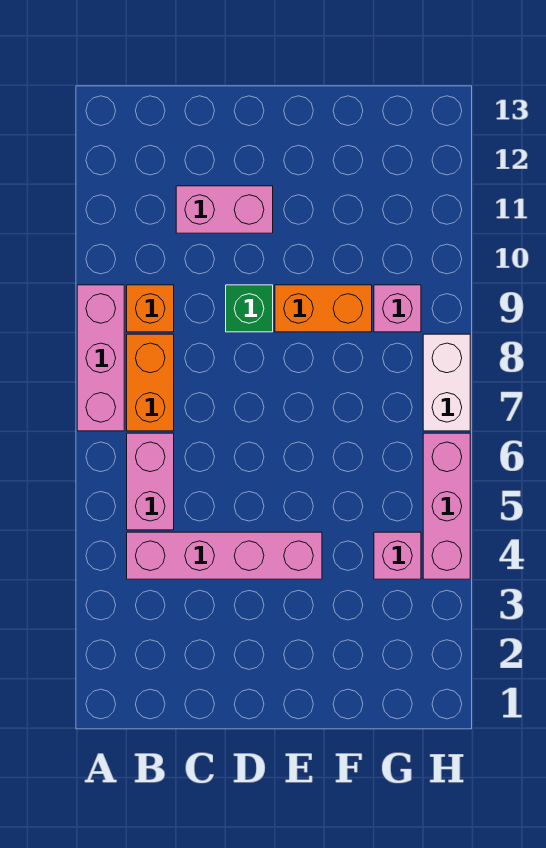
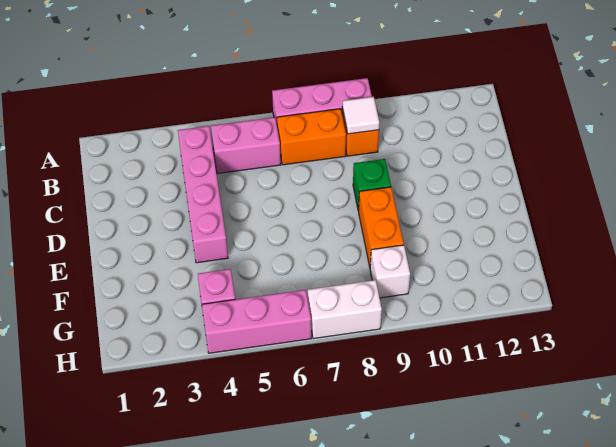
none -> white tile B9 level 2
pink brick C11:D11 level 1 -> none
pink brick G9 level 1 -> white brick G9 level 1

